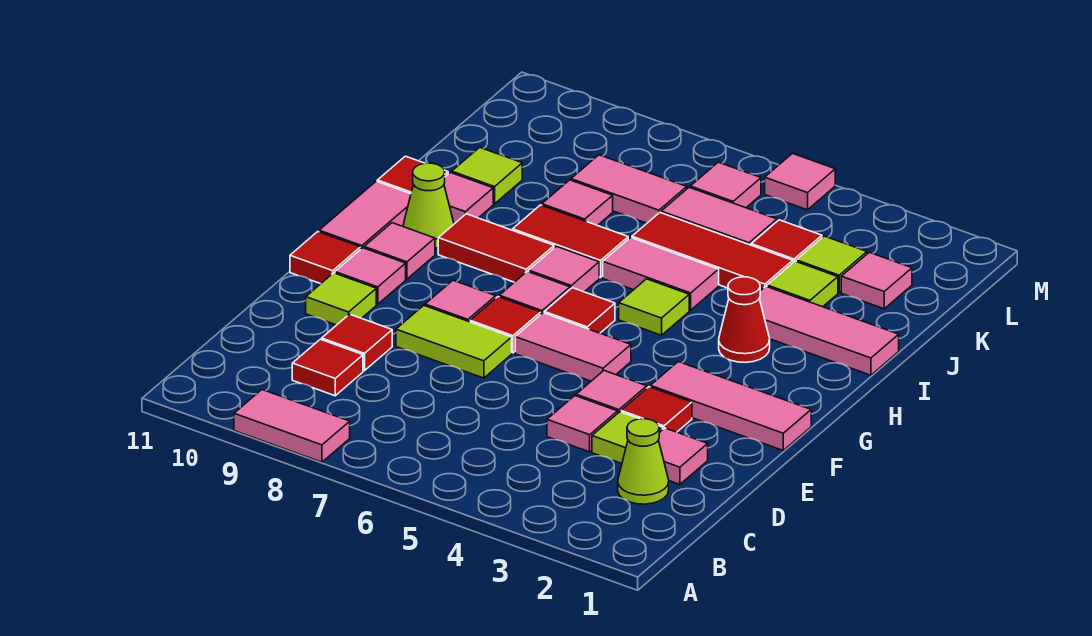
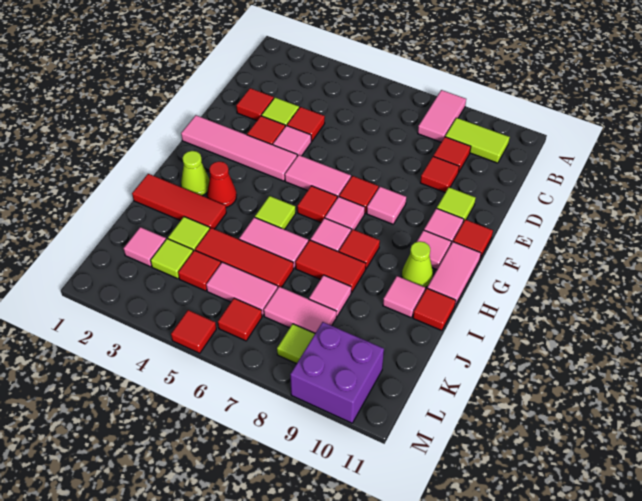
pink tile A8:A9 level 1 -> pink tile A8:B8 level 1
lime cone C2 level 1 -> lime cone H2 level 1
pink tile D2 level 1 -> red tile D2 level 1
pink tile D4 level 1 -> red tile D4 level 1
lime tile E7:E8 level 1 -> lime tile B9:B10 level 1
pink tile F1:F3 level 1 -> pink tile F1:F4 level 1
red tile H8:H9 level 1 -> red tile H8 level 1
pink tile I1:I3 level 1 -> red tile I1:I3 level 1
lime tile J10 level 1 -> lime tile L8 level 1
pink tile L6 level 1 -> red tile L6 level 1
none -> purple brick L9:M10 level 1
pink tile M5 level 1 -> red tile M5 level 1

